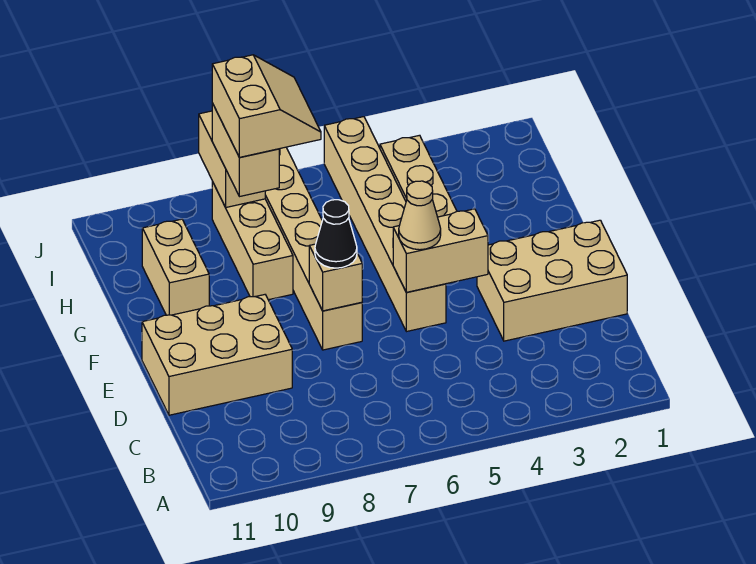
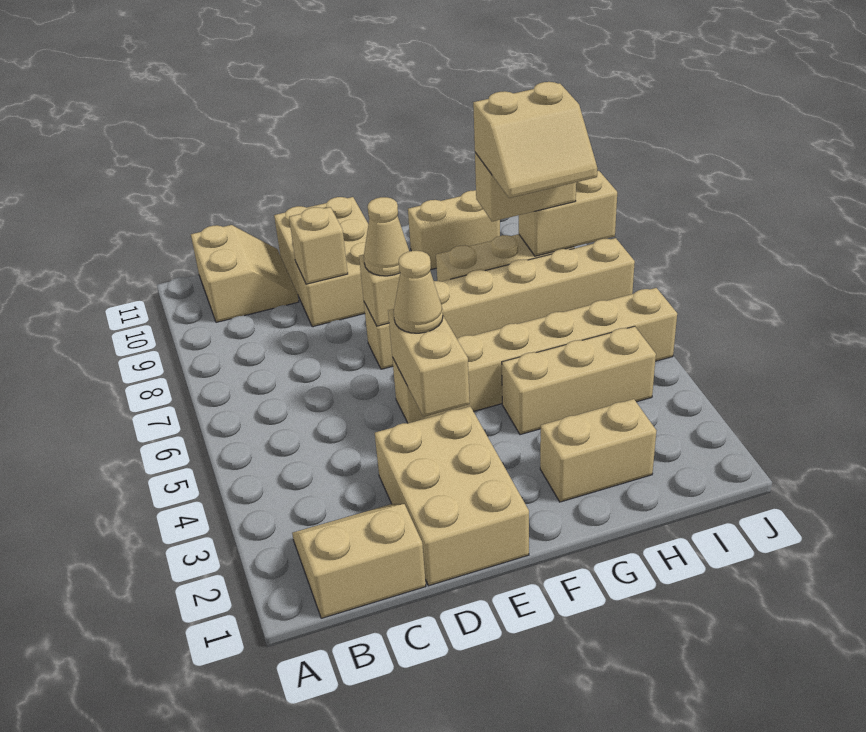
none -> tan slope B1:C2 level 1 top 1
none -> tan slope B10:C11 level 1 top B
none -> tan brick D9 level 2
black cone E7 level 3 -> tan cone E7 level 3
none -> tan brick G2:H2 level 1

